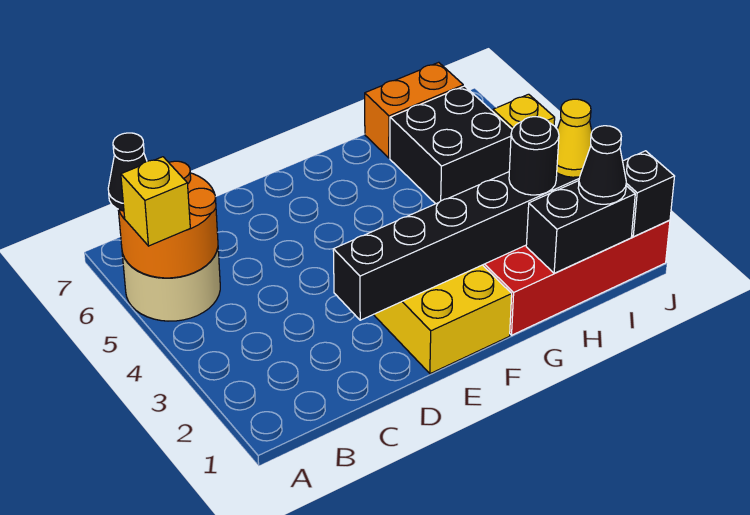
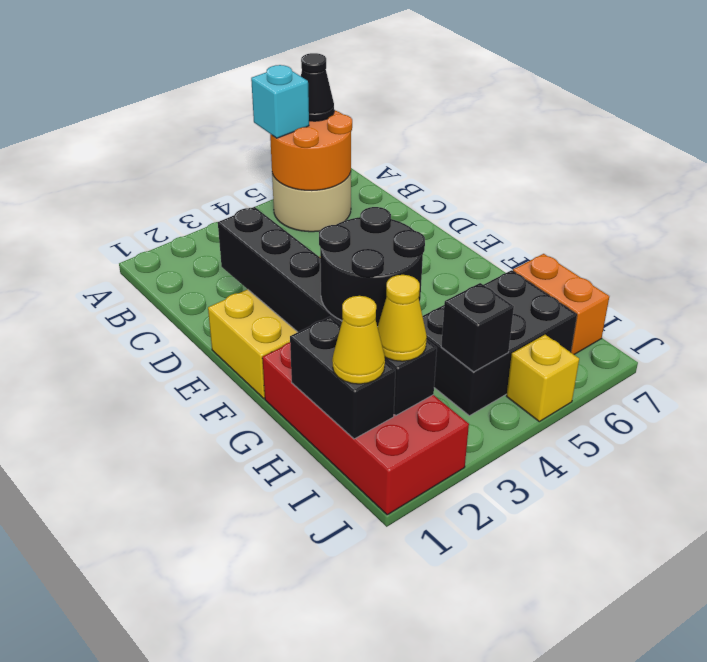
yellow brick A5 level 3 -> cyan brick A5 level 3
black round brick H2 level 3 -> black round brick G2:H3 level 3
black brick H5:I6 level 1 -> black brick H4:I6 level 1
black cone I1 level 3 -> yellow cone I1 level 3
black brick J1 level 2 -> black brick I4 level 2

